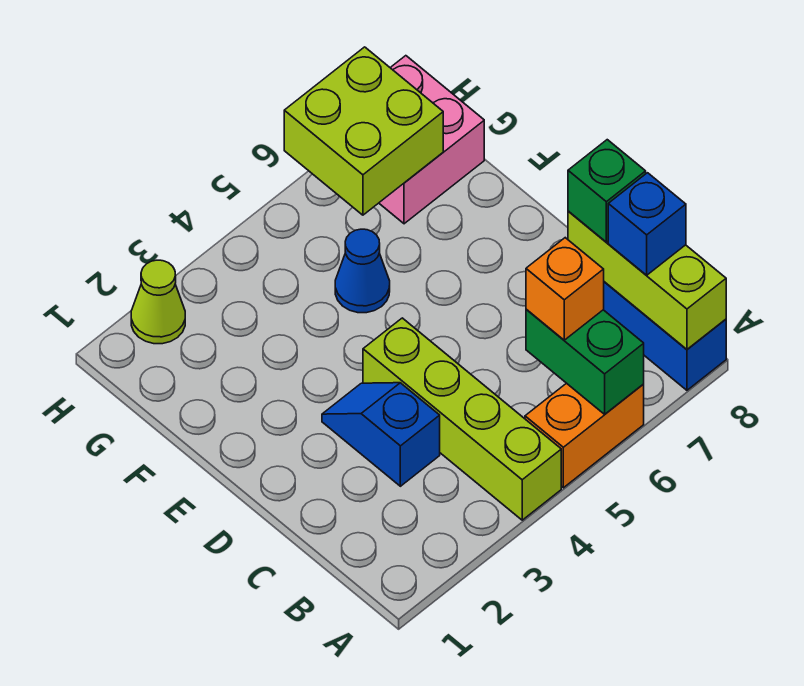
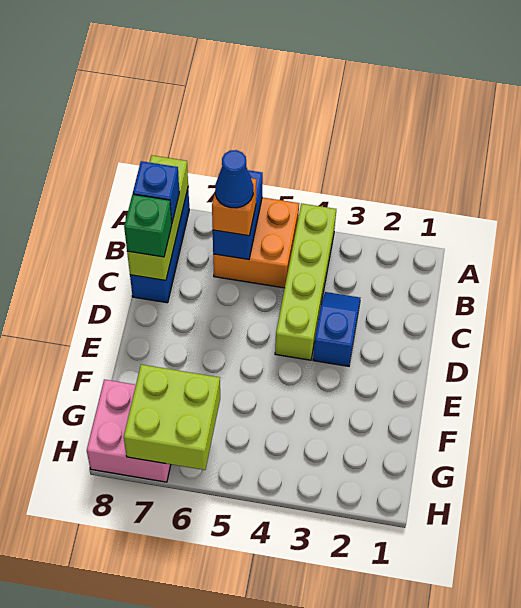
orange brick A5:A6 level 1 -> orange brick A5:B6 level 1
green brick A6:B6 level 2 -> blue brick A6:B6 level 2
blue slope C3:D3 level 1 top C -> blue slope C3:D3 level 1 top D
blue cone F5 level 1 -> blue cone B6 level 4
lime cone H2 level 1 -> none

